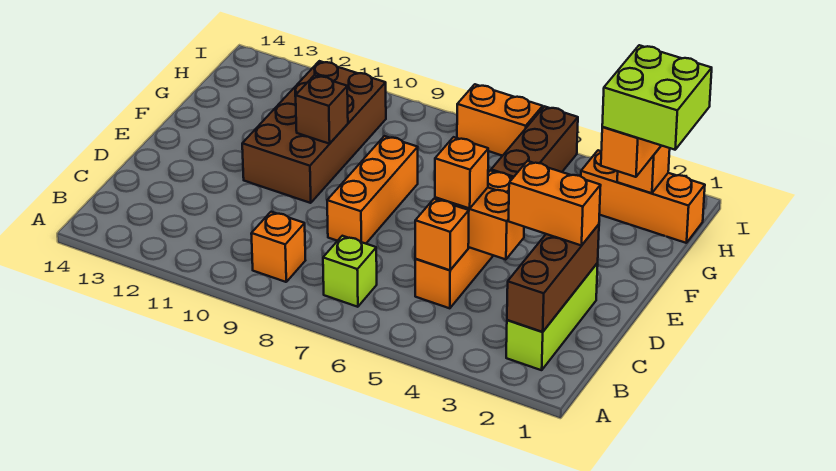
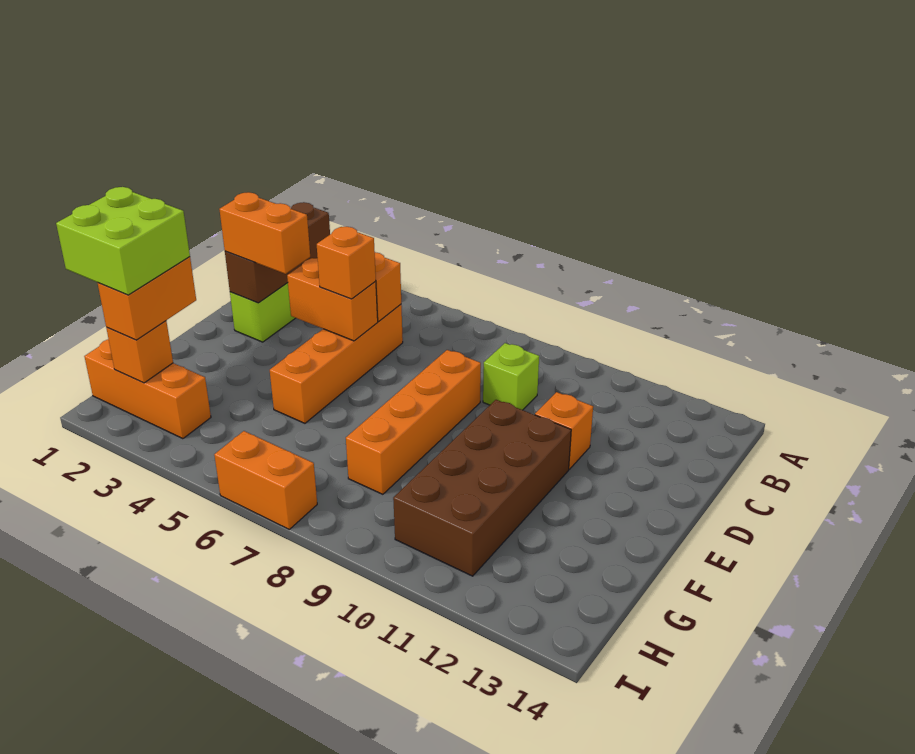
lime brick B7 level 1 -> lime brick C9 level 1
orange brick B9 level 1 -> orange brick D11 level 1
orange brick D8:F8 level 1 -> orange brick D8:G8 level 1
brown brick F10 level 2 -> none
brown brick G5:I5 level 1 -> none

